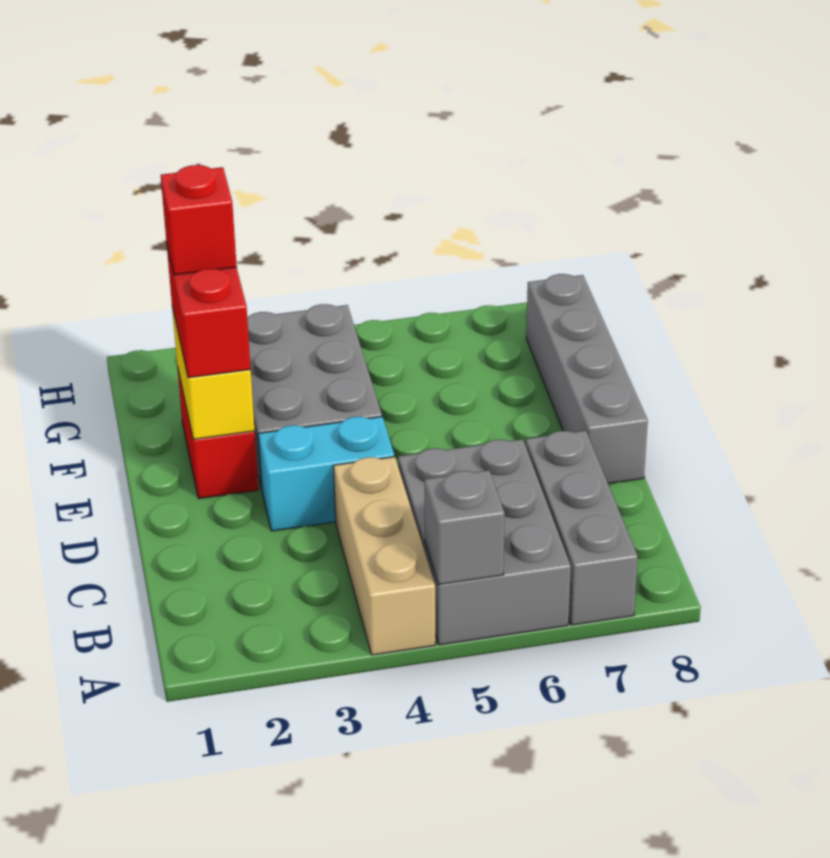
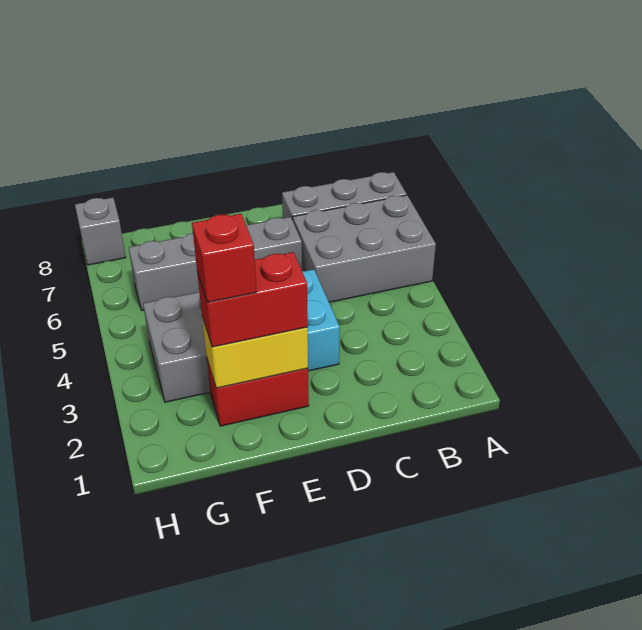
tan brick A4:C4 level 1 -> none
grey brick A5 level 2 -> grey brick H8 level 1
grey brick D8:G8 level 1 -> grey brick D6:G6 level 1

